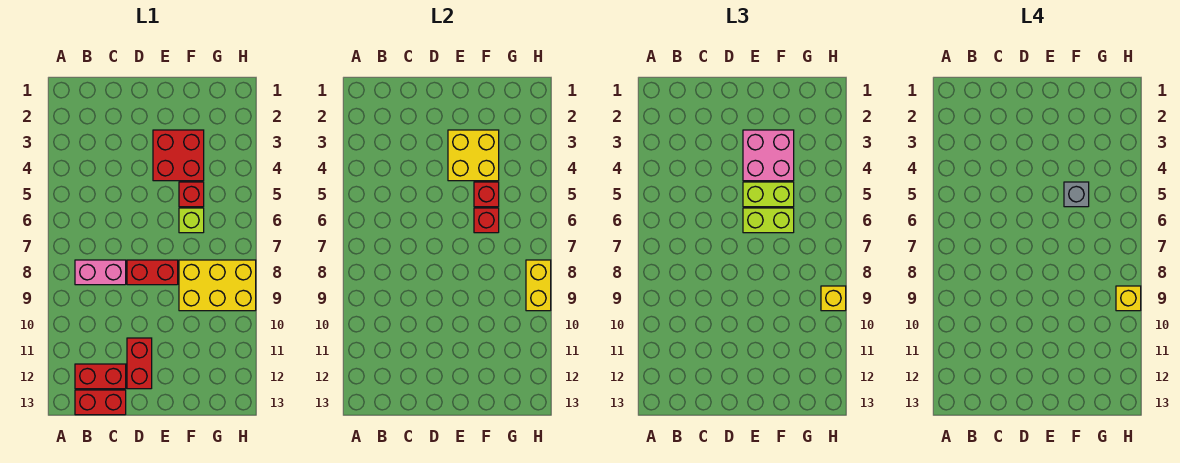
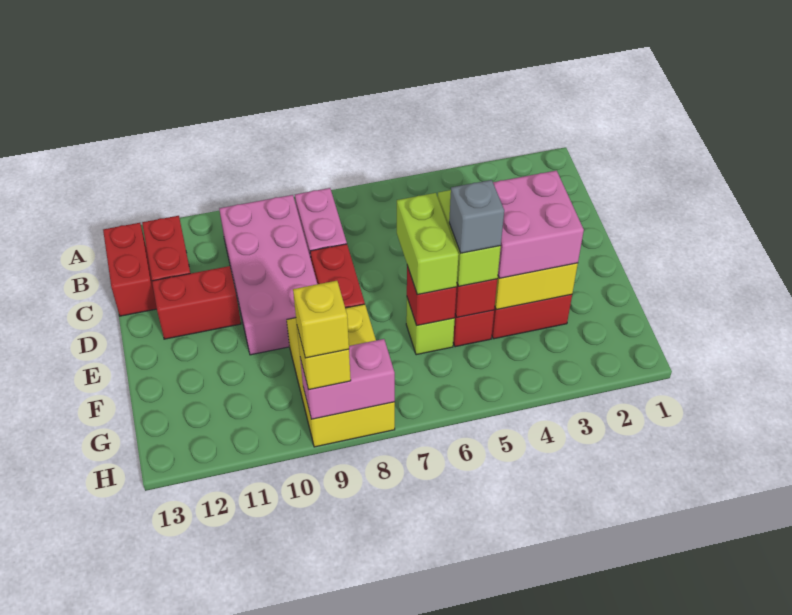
none -> pink brick B9:E10 level 1
yellow brick H8:H9 level 2 -> pink brick H8:H9 level 2

